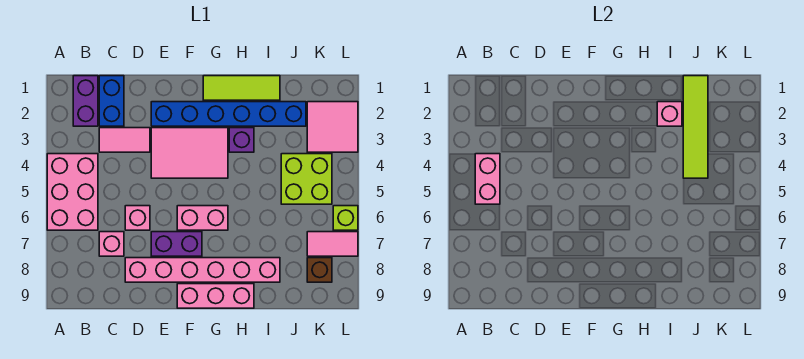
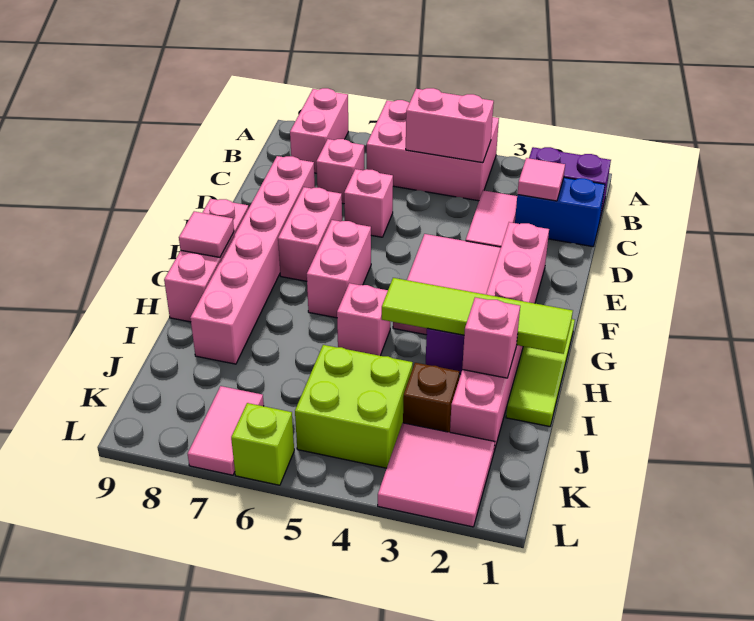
none -> pink brick A8:B8 level 1
none -> pink tile C2 level 2
blue brick E2:J2 level 1 -> pink brick E2:J2 level 1
purple brick E7:F7 level 1 -> pink brick E7:F7 level 1
none -> pink tile G9 level 2
none -> pink brick H5 level 1
lime tile J1:J4 level 2 -> lime tile H1:H4 level 2
brown brick K8 level 1 -> brown brick J3 level 1

